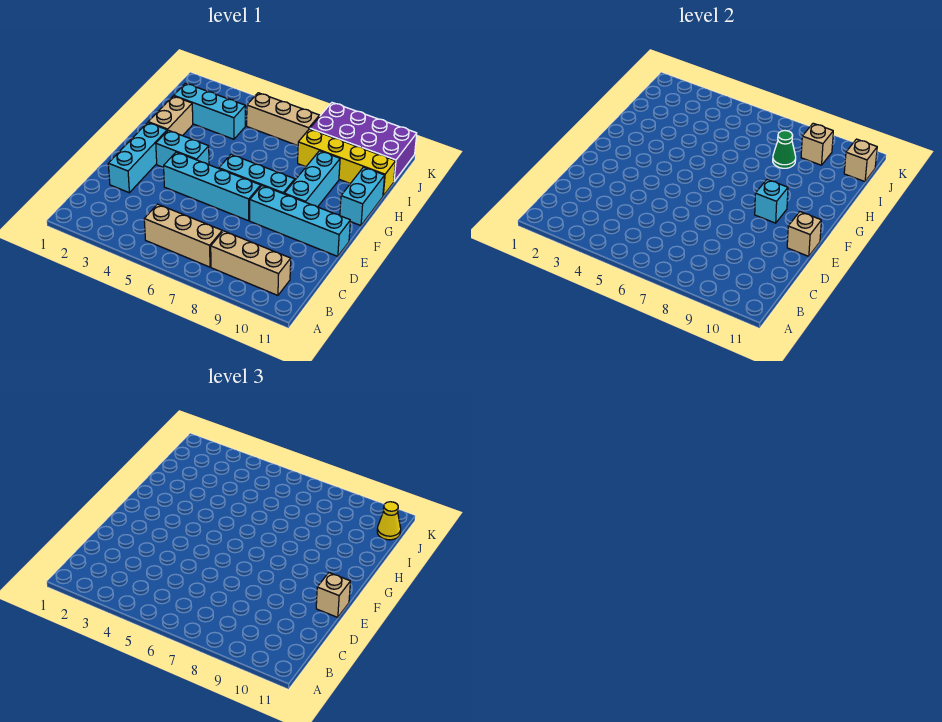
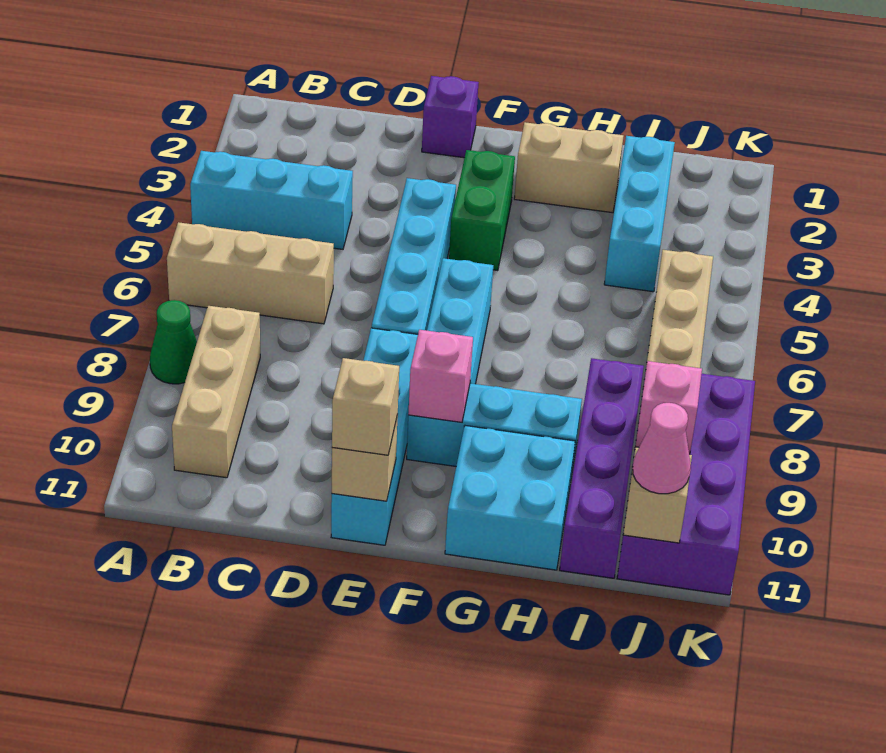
tan brick B5:B7 level 1 -> tan brick A6:C6 level 1
cyan brick D2:F2 level 1 -> cyan brick A4:C4 level 1
none -> purple brick E1 level 1
cyan brick F3:F4 level 1 -> green brick F3:F4 level 1
cyan brick F9 level 2 -> pink brick F9 level 2
cyan brick G11:H11 level 1 -> cyan brick G10:H11 level 1
yellow brick I8:I11 level 1 -> purple brick I8:I11 level 1
green cone I8 level 2 -> green cone A8 level 1
tan brick J9 level 2 -> pink brick J9 level 2
yellow cone J11 level 3 -> pink cone J11 level 3

